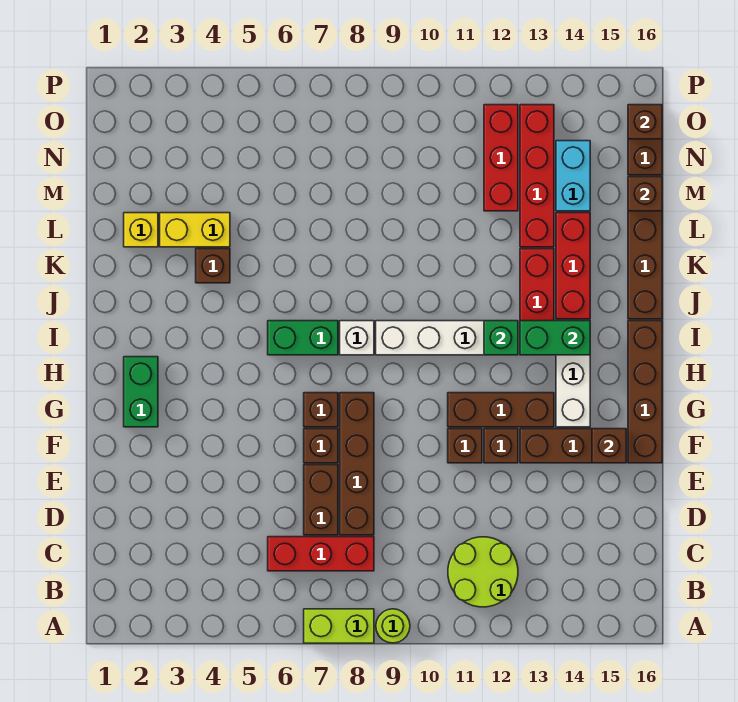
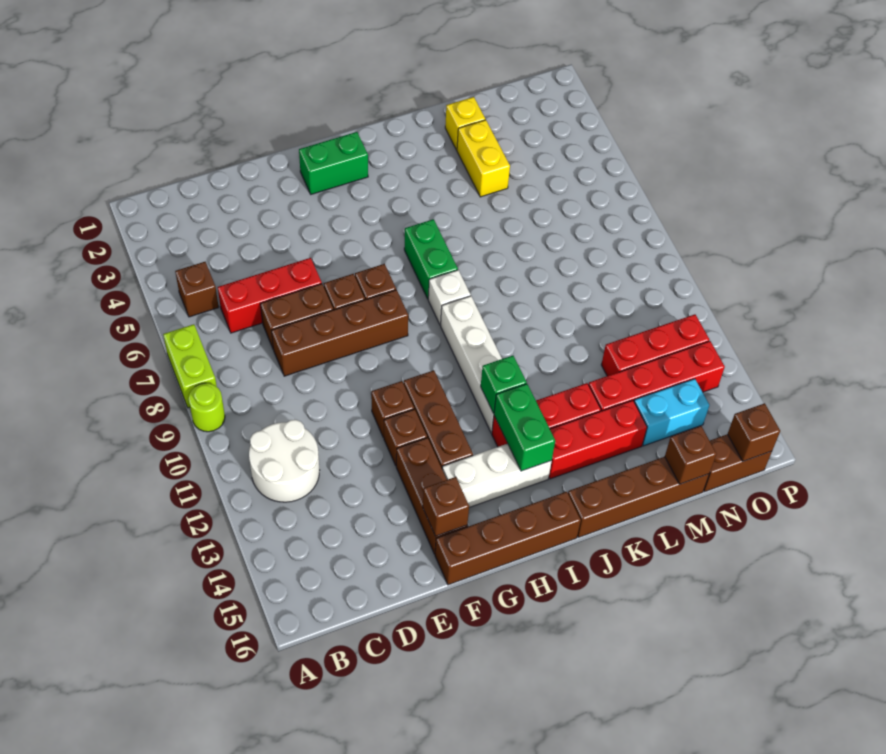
lime round brick B11:C12 level 1 -> white round brick B11:C12 level 1
red brick C6:C8 level 1 -> red brick C6:E6 level 1
brown brick K4 level 1 -> brown brick B5 level 1

